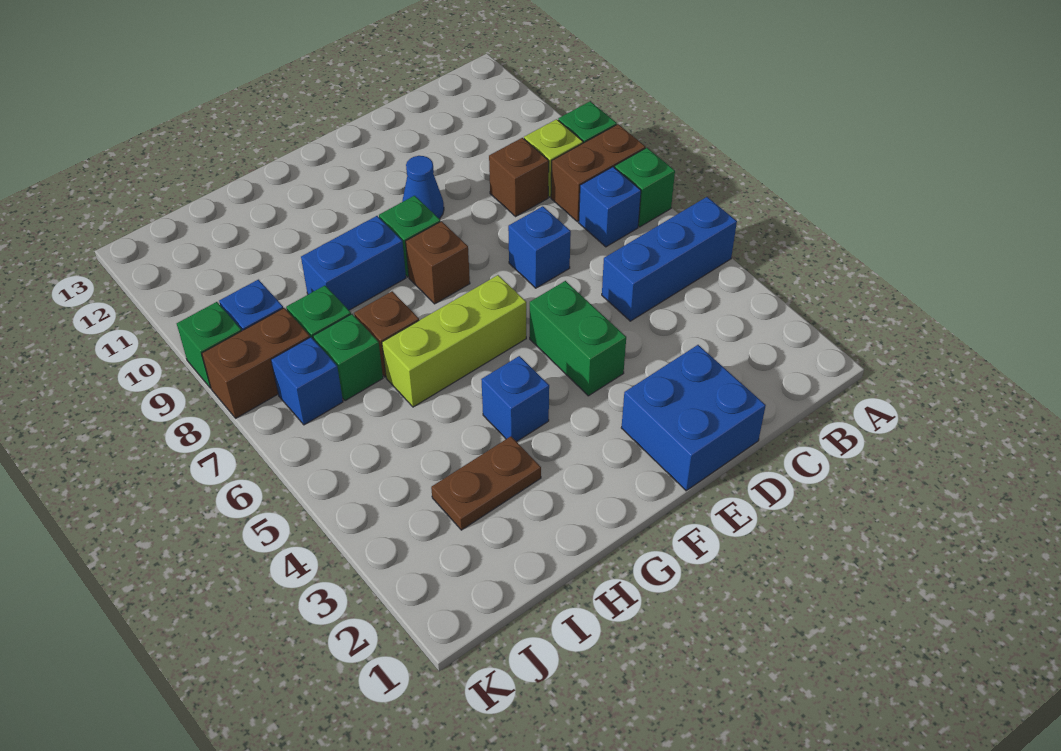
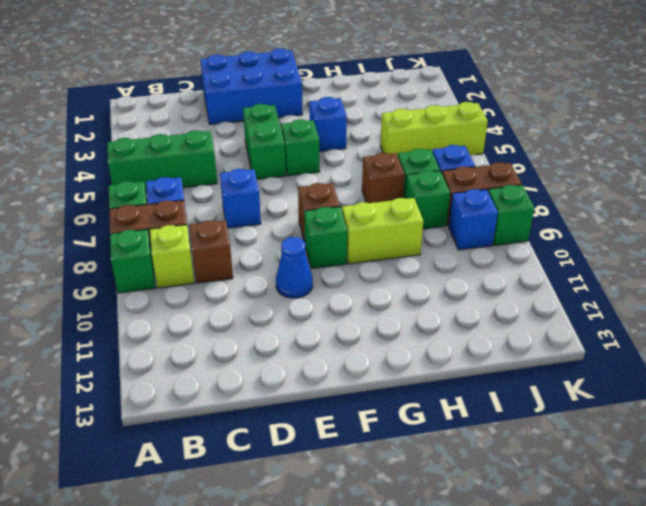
blue brick A5:C5 level 1 -> green brick A5:C5 level 1
blue brick D1:E2 level 1 -> blue brick D1:F2 level 1
none -> green brick F5 level 1
lime brick F6:H6 level 1 -> lime brick I5:K5 level 1
blue brick G9:H9 level 1 -> lime brick G9:H9 level 1
brown plate H3:I3 level 1 -> none

